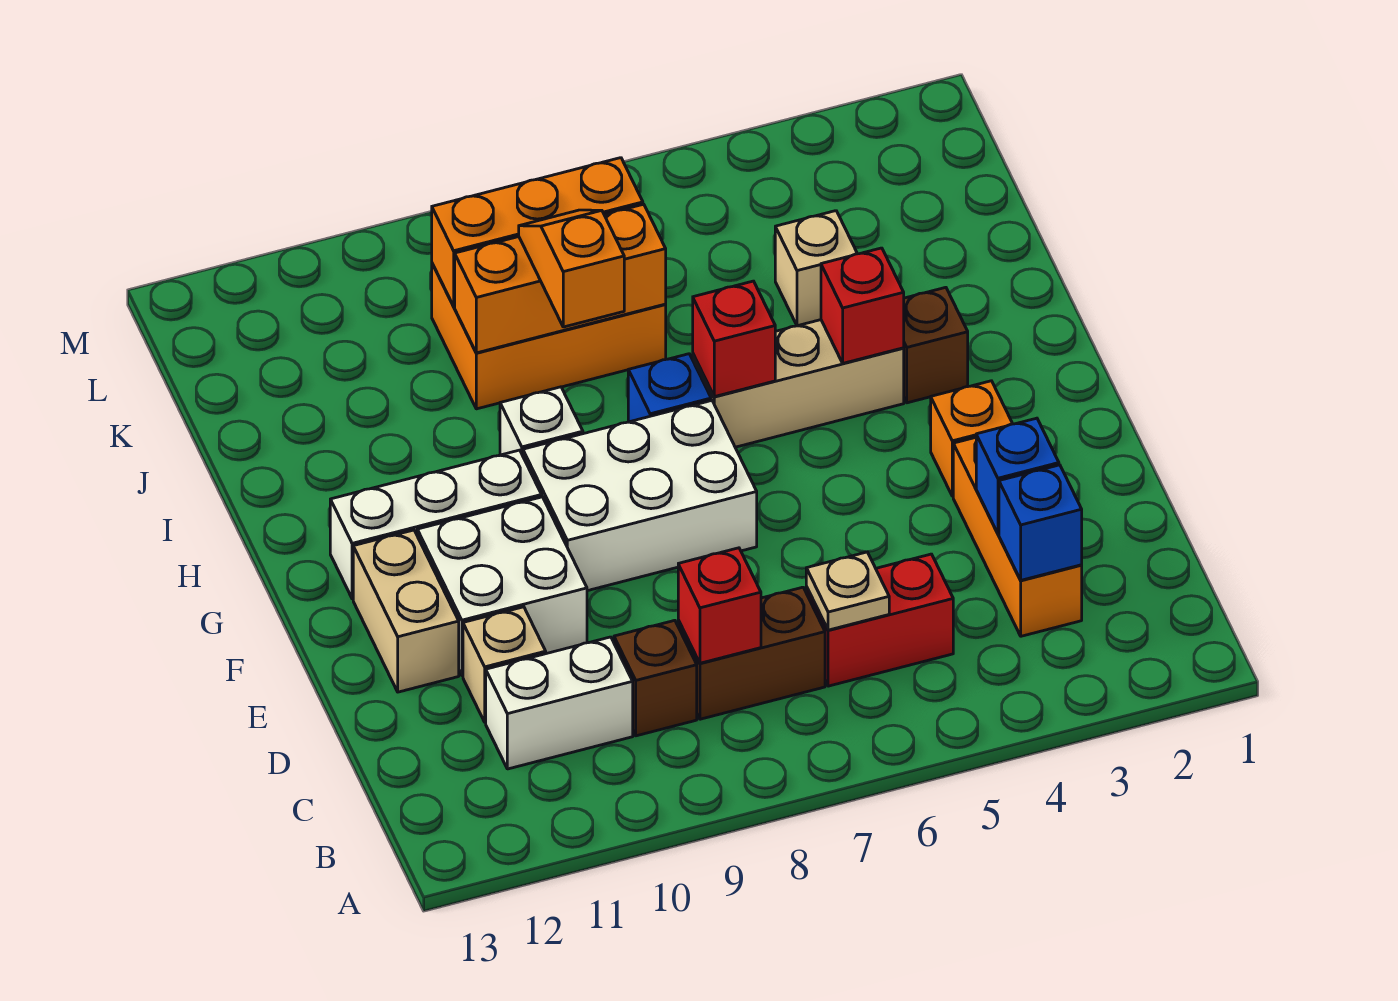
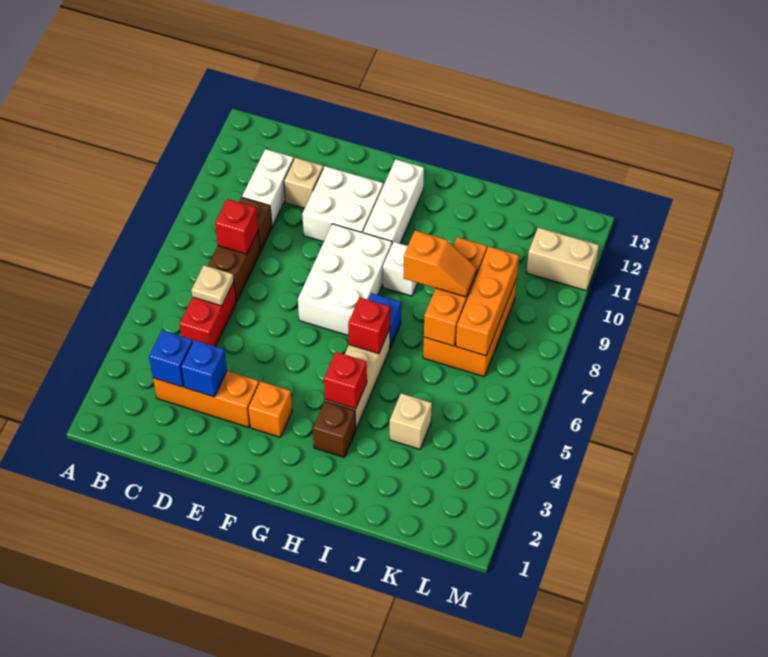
tan brick E12:F12 level 1 -> tan brick L11:M11 level 1

